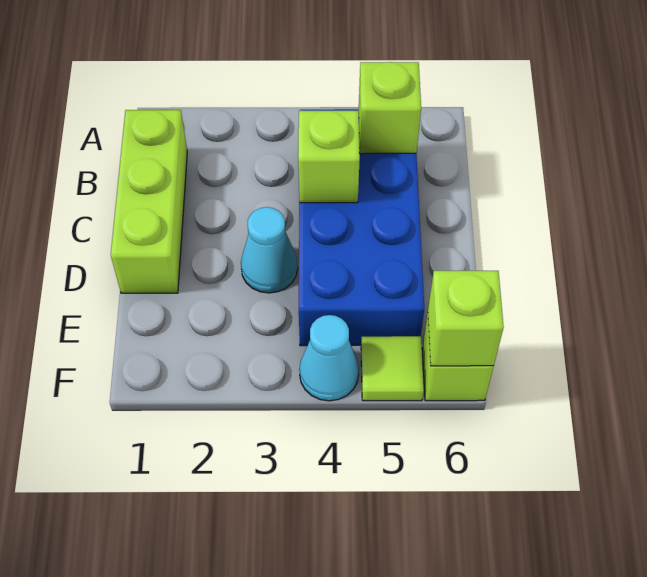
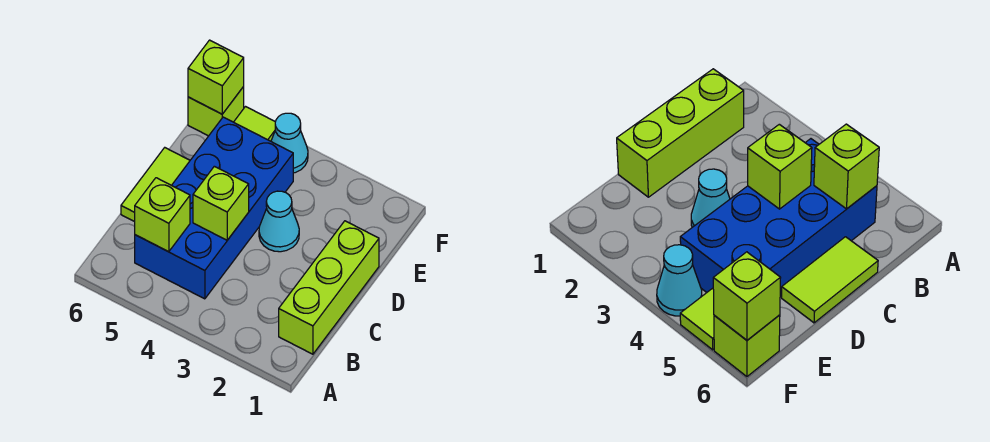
none -> lime tile C6:D6 level 1

